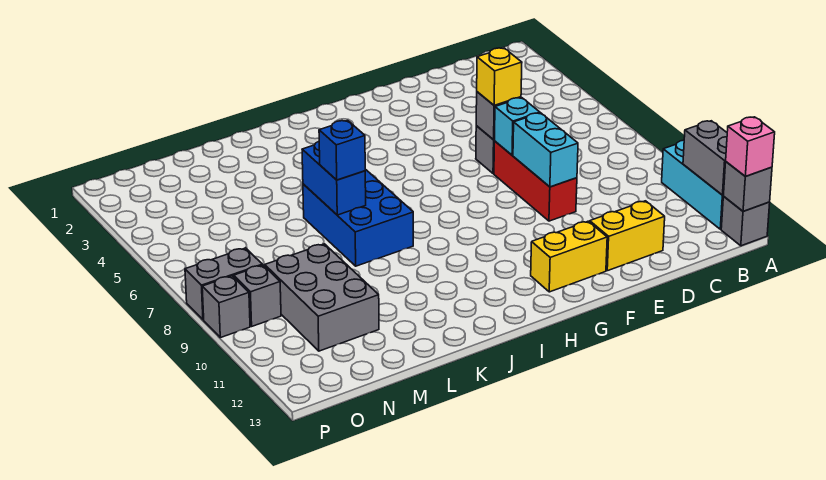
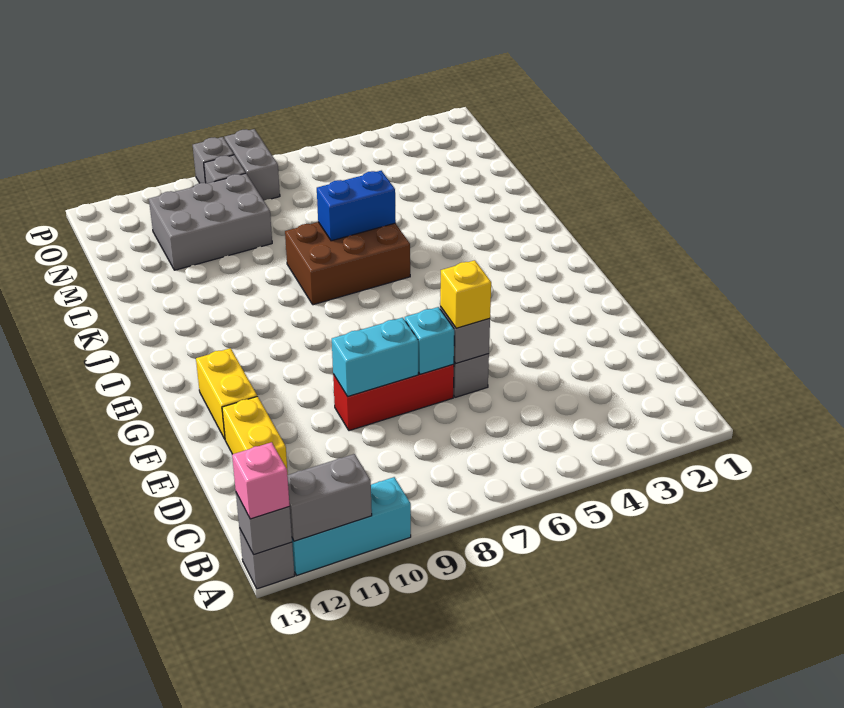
blue brick J6:K8 level 1 -> brown brick J6:K8 level 1
blue brick K7 level 3 -> none

